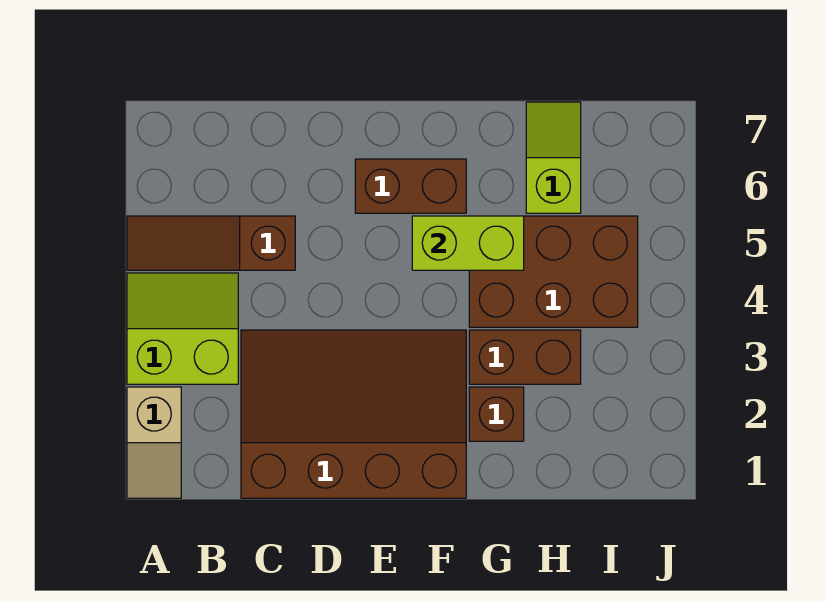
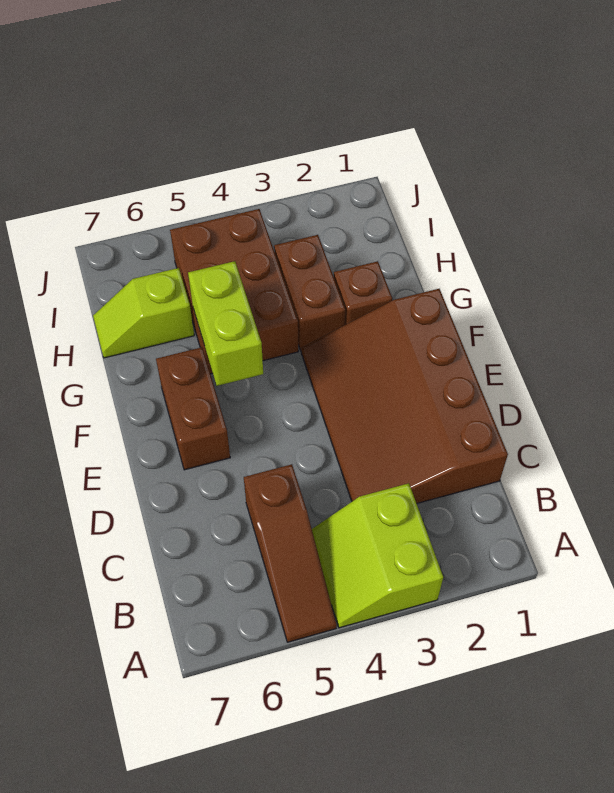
tan slope A1:A2 level 1 top 2 -> none

